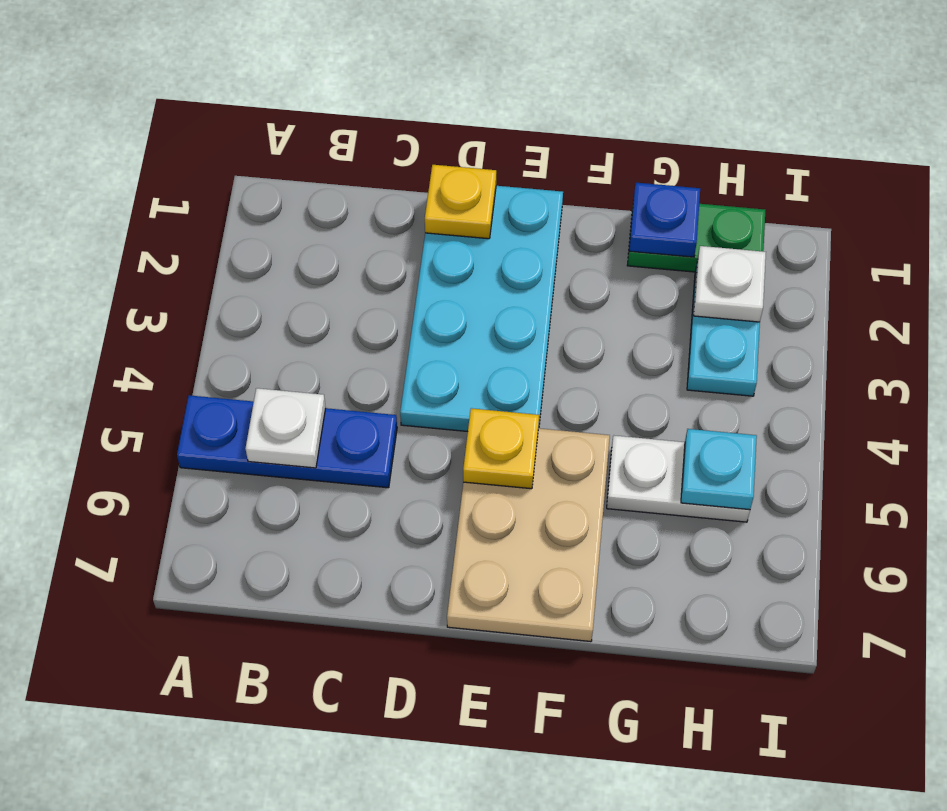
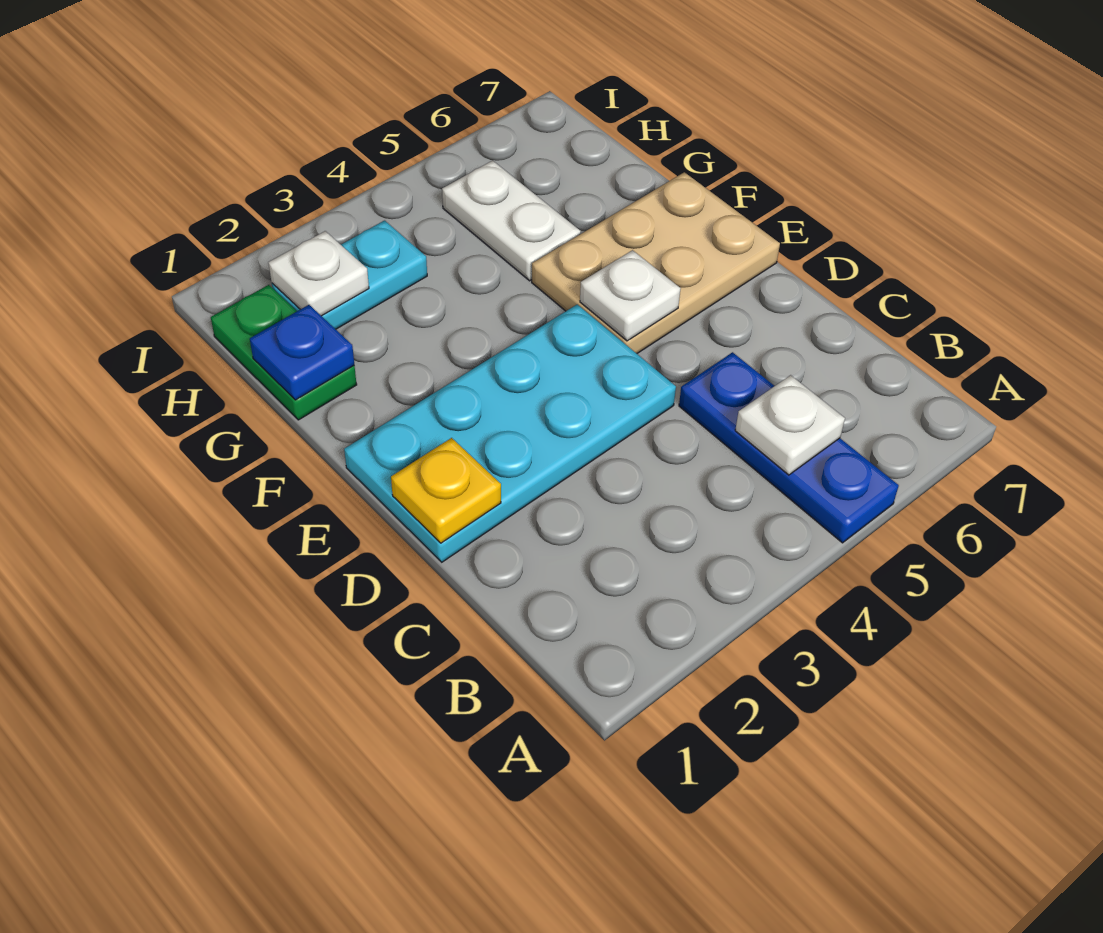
yellow plate E5 level 2 -> white plate E5 level 2
cyan plate H5 level 2 -> none

